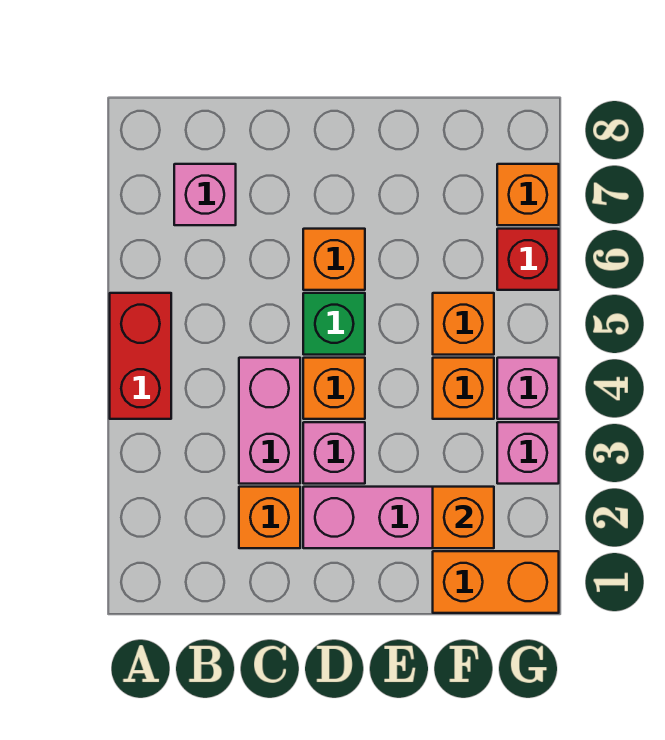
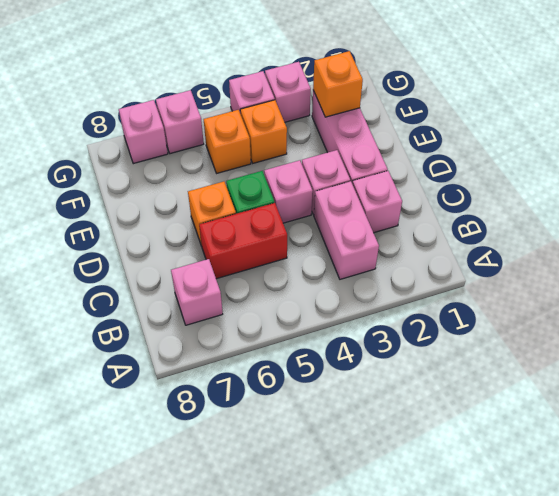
red brick A4:A5 level 1 -> red brick C5:C6 level 1
orange brick C2 level 1 -> pink brick C2 level 1
pink brick C3:C4 level 1 -> pink brick B3:C3 level 1
orange brick D4 level 1 -> pink brick D4 level 1
orange brick F1:G1 level 1 -> none
red brick G6 level 1 -> pink brick G6 level 1
orange brick G7 level 1 -> pink brick G7 level 1

